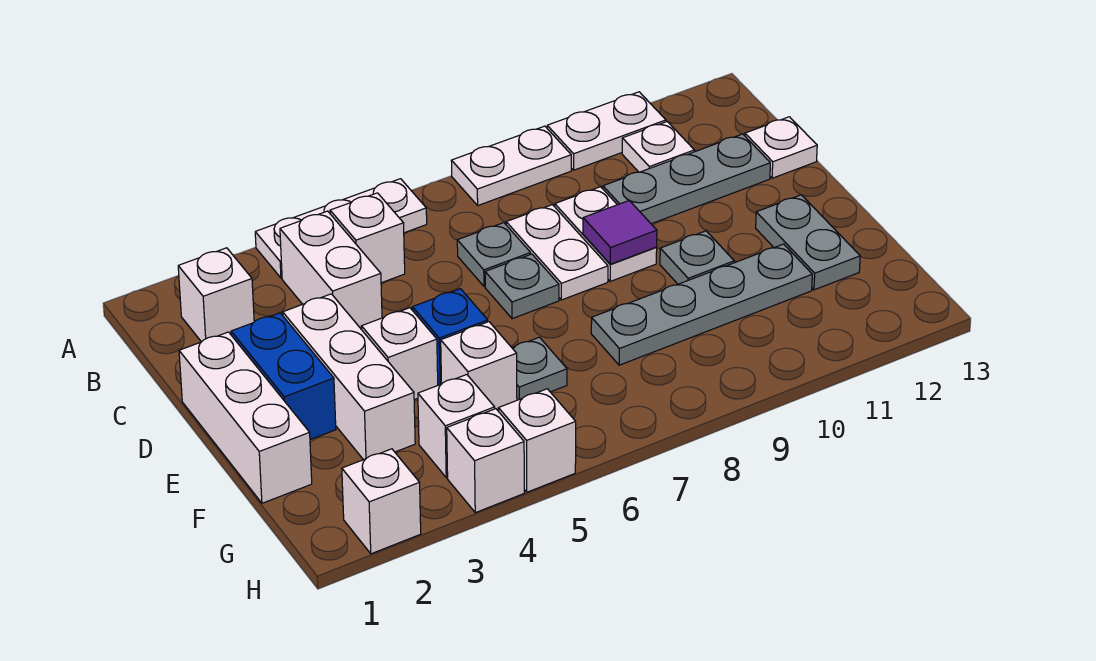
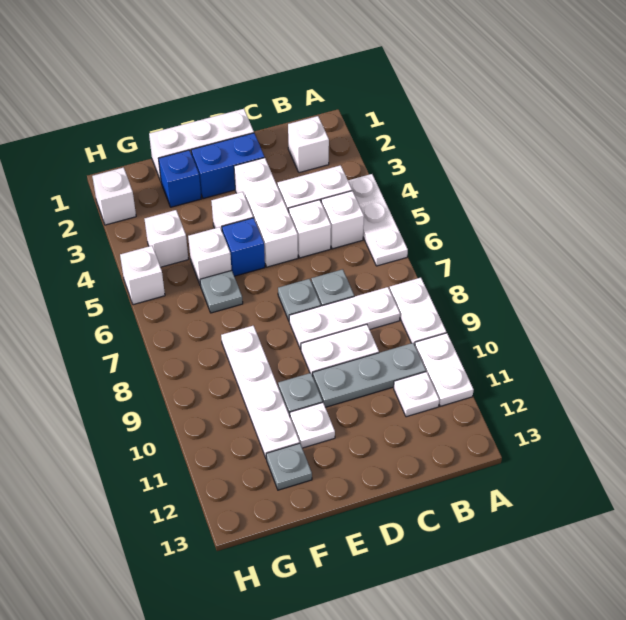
white plate C8:D8 level 1 -> white plate B8:D8 level 1
grey plate C10:C12 level 1 -> grey plate B10:D10 level 1
white plate C13 level 1 -> white plate E11 level 1
white brick D3:F3 level 1 -> white brick D3:D5 level 1
purple tile D9 level 2 -> none
grey plate E12:F12 level 1 -> grey plate F12 level 1
none -> blue brick F2 level 1
grey plate F8:F11 level 1 -> white plate F8:F11 level 1
white brick H4 level 1 -> white brick C5 level 1

